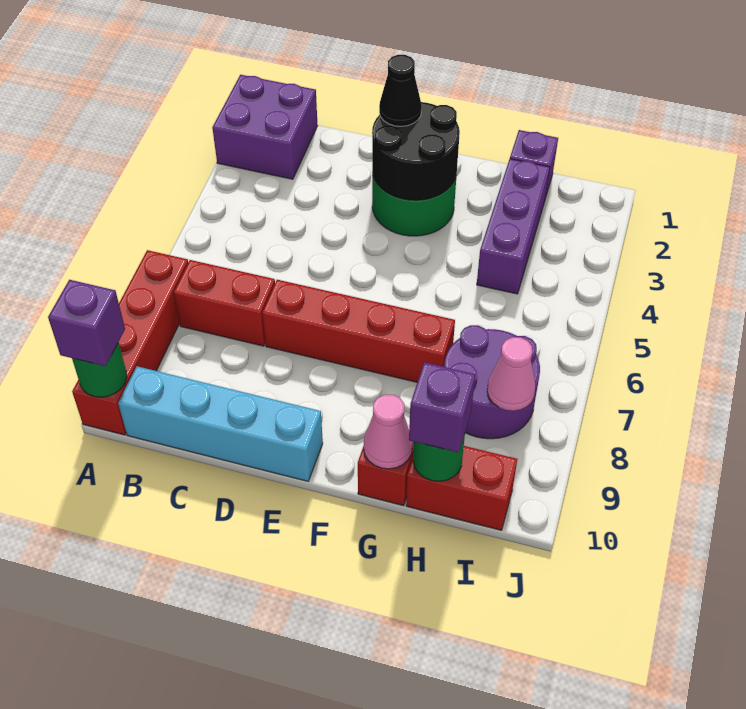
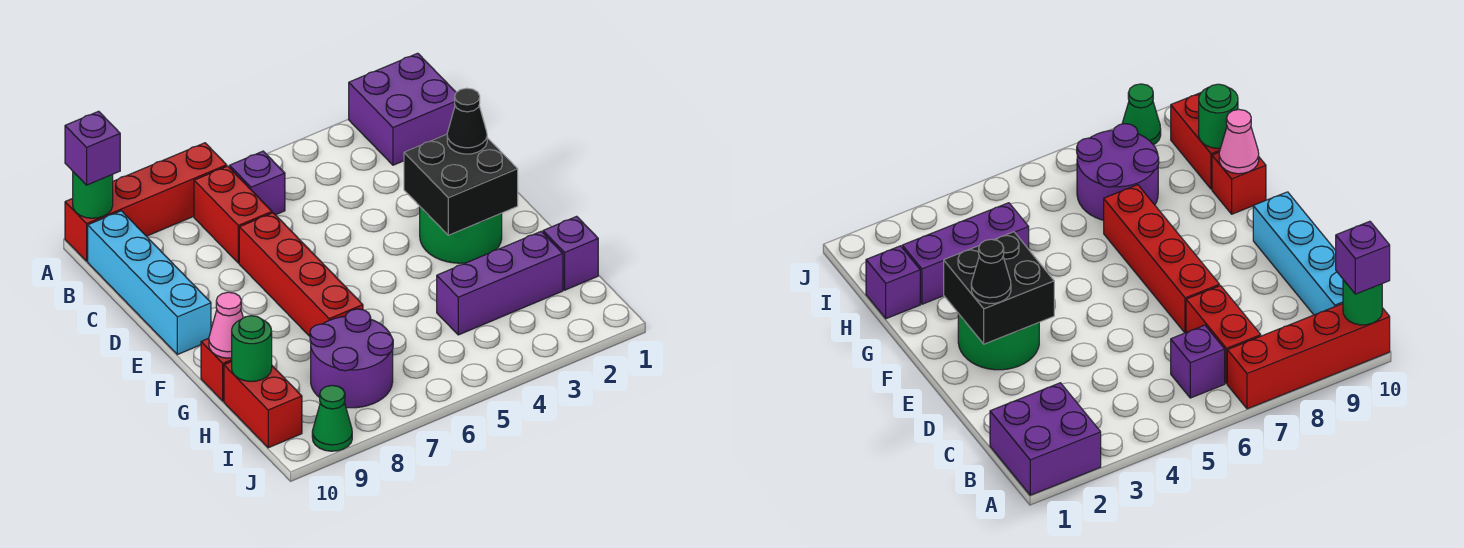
black round brick E2:F3 level 2 -> black brick E2:F3 level 2
purple brick H10 level 3 -> purple brick B6 level 1
pink cone I8 level 2 -> none
none -> green cone J9 level 1

